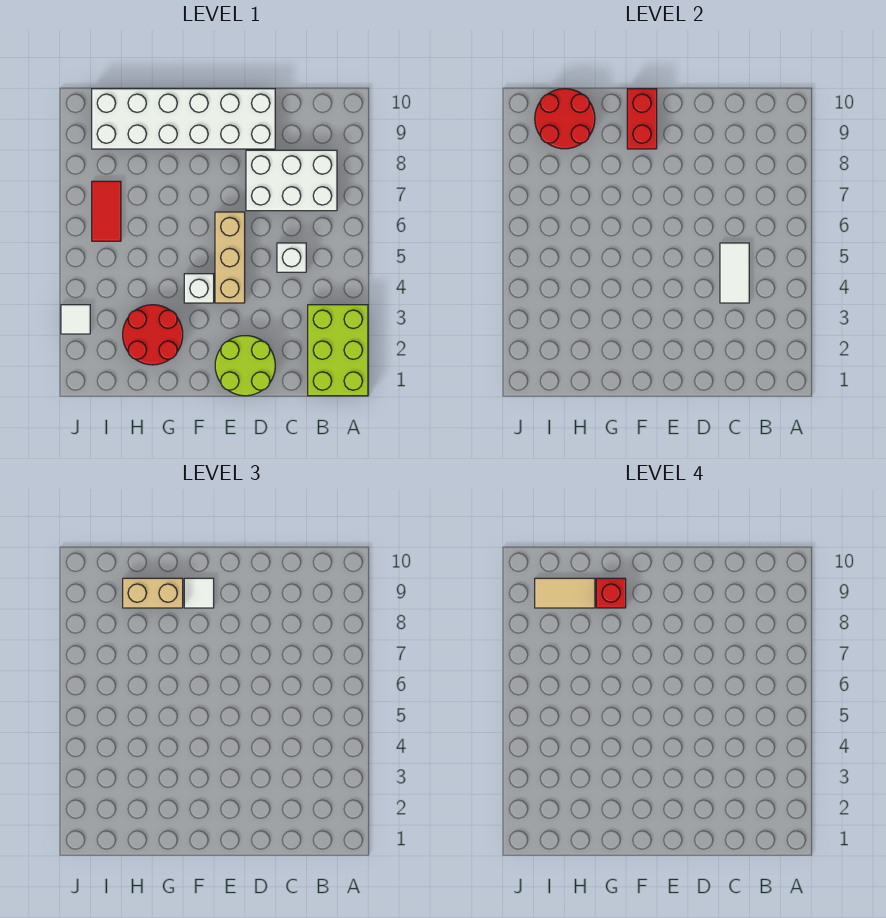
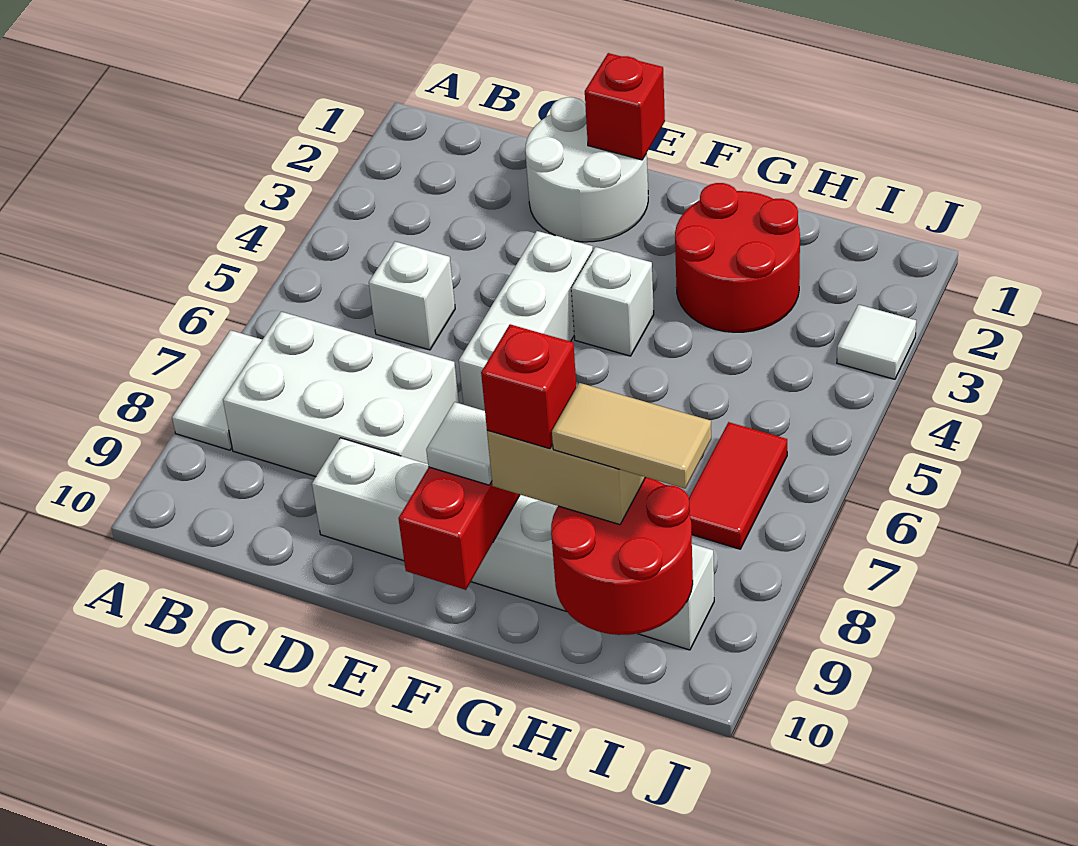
lime brick A1:B3 level 1 -> none
white tile C4:C5 level 2 -> white tile A7:A8 level 1
lime round brick D1:E2 level 1 -> white round brick D1:E2 level 1
white brick D9:I10 level 1 -> white brick D9:I9 level 1
none -> red brick E1 level 2
tan brick E4:E6 level 1 -> white brick E4:E6 level 1

